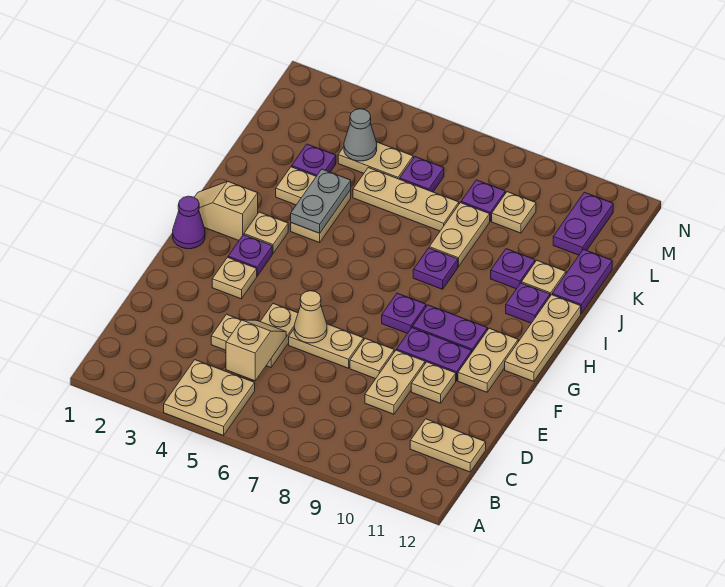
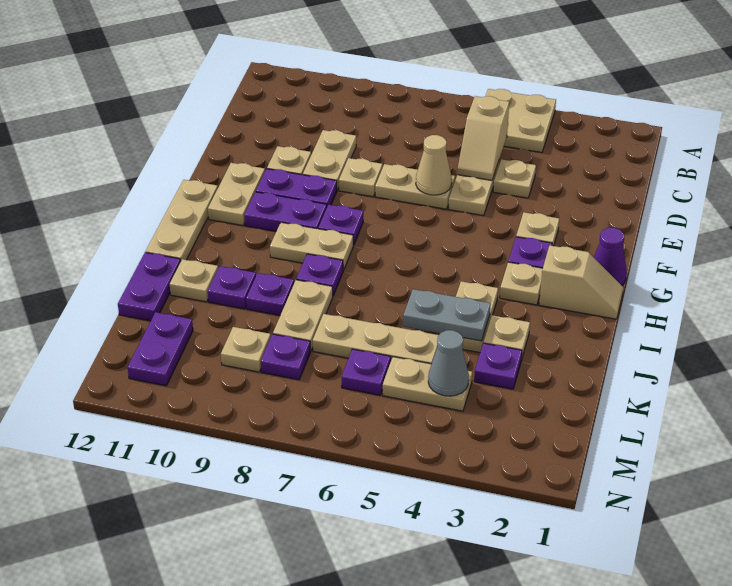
tan plate C11:C12 level 1 -> tan plate H8:H9 level 1
grey plate I4:J4 level 2 -> grey plate J4:J5 level 2
purple plate I11 level 1 -> purple plate J9 level 1

